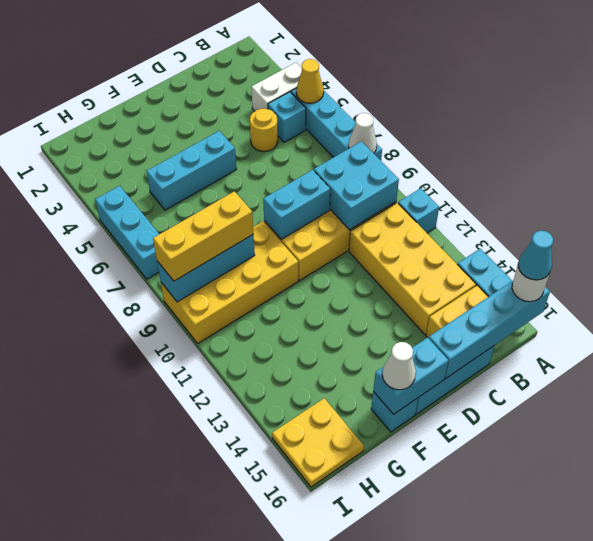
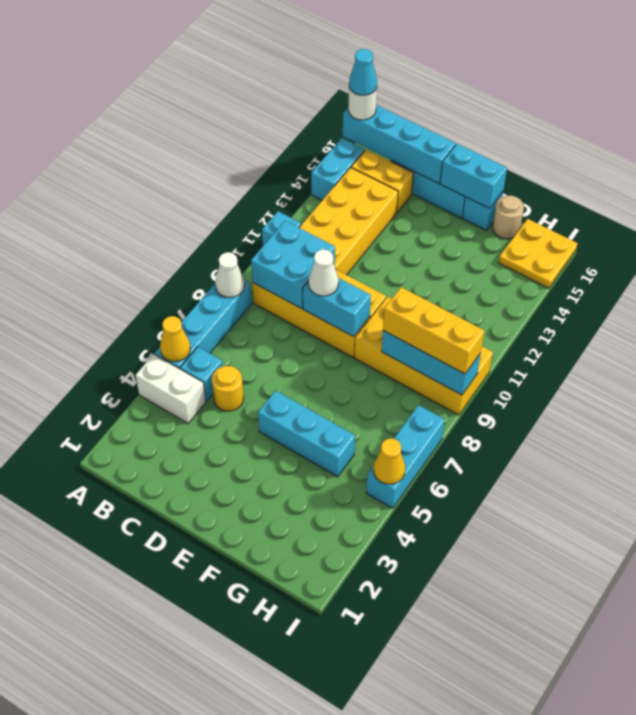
white cone F16 level 3 -> white cone D9 level 3
none -> tan round brick G16 level 1
none -> yellow cone I5 level 2

